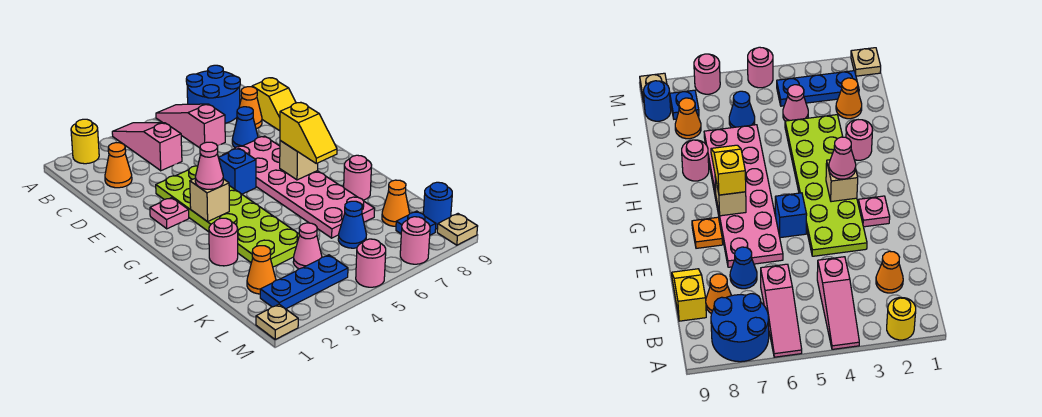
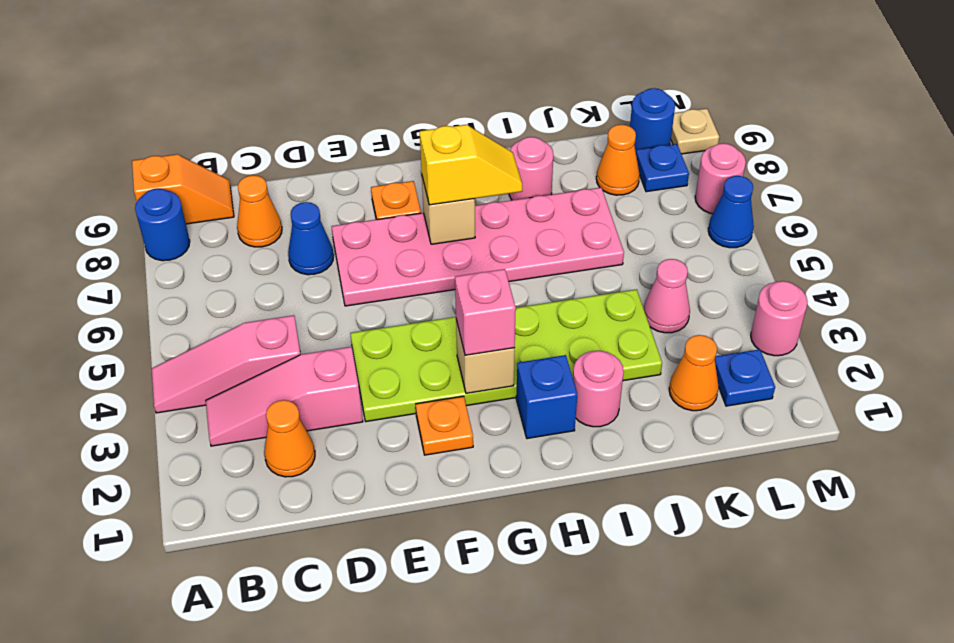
yellow round brick A2 level 1 -> none
pink slope A6:C6 level 1 top C -> pink slope B3:D3 level 1 top D
blue round brick A7:B8 level 1 -> blue round brick A8 level 1
none -> orange slope A9:B9 level 1 top A
yellow slope C9:D9 level 1 top C -> none
pink plate F2 level 1 -> orange plate F2 level 1
blue brick F5 level 1 -> blue brick H2 level 1
pink cone G3 level 3 -> pink brick G3 level 3
blue cone K6 level 1 -> blue cone M6 level 1
blue plate L2:L4 level 1 -> blue plate L2 level 1
tan plate M1 level 1 -> none
pink round brick M5 level 1 -> pink round brick M3 level 1

